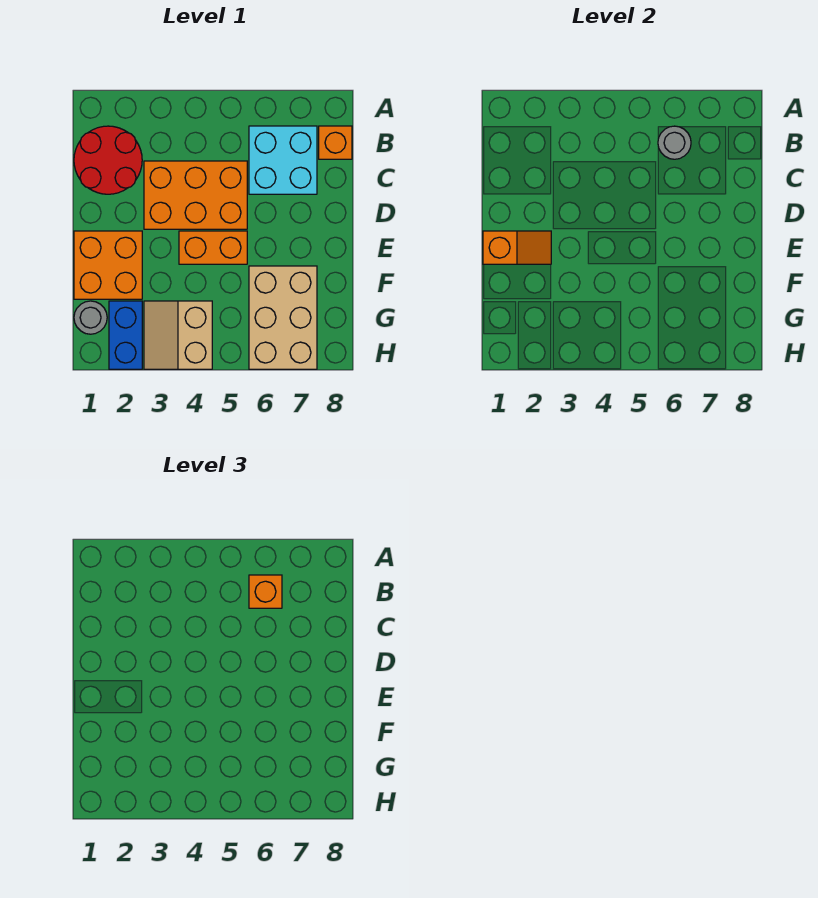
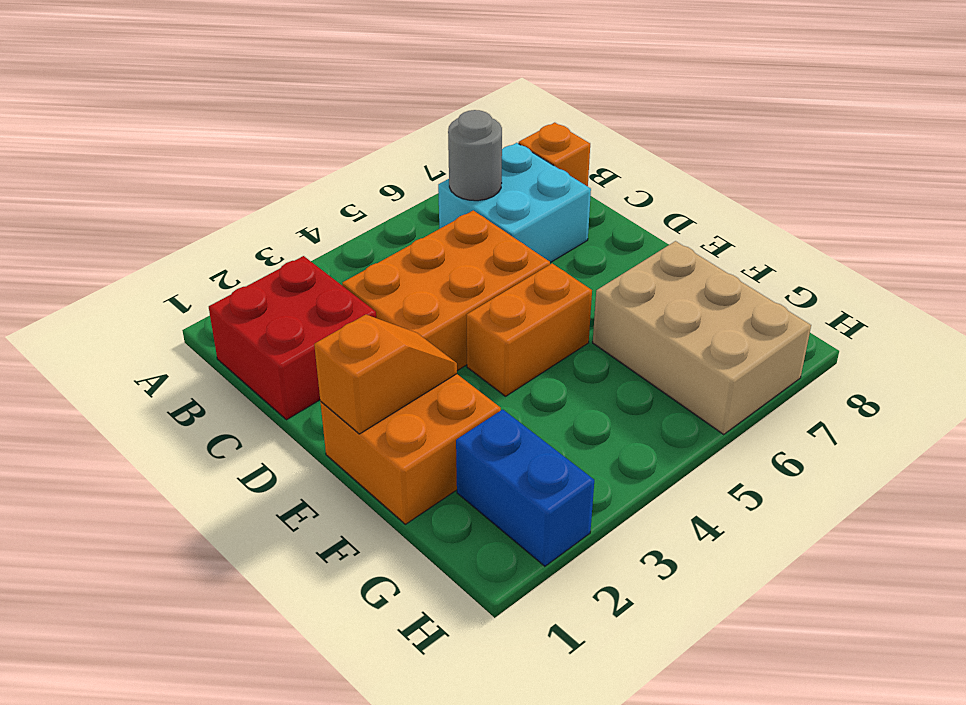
red round brick B1:C2 level 1 -> red brick B1:C2 level 1
orange brick B6 level 3 -> none
grey round brick G1 level 1 -> none
tan slope G3:H4 level 1 top 4 -> none

